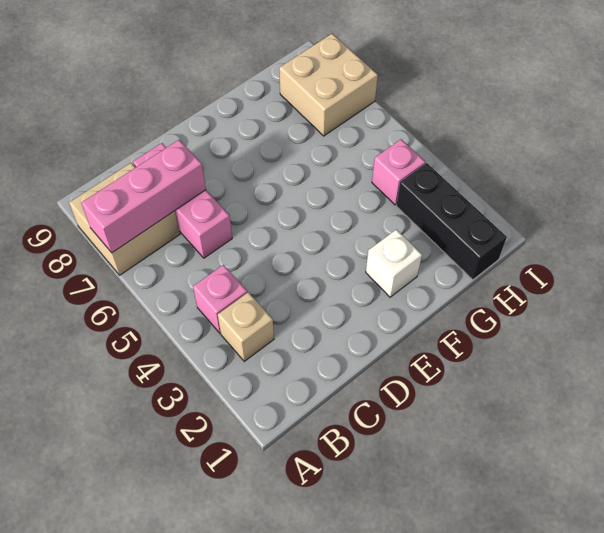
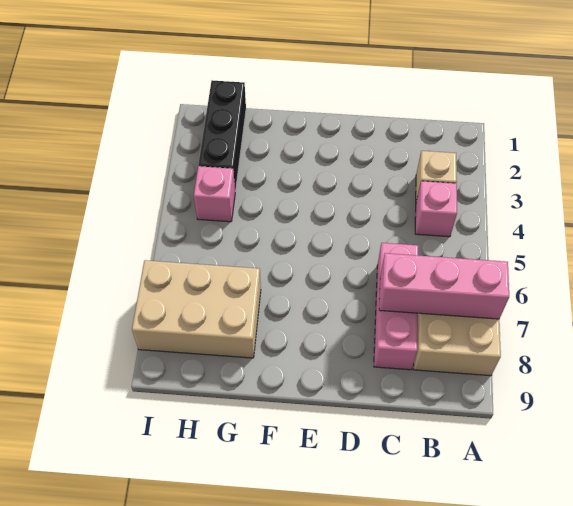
white brick F2 level 1 -> none
tan brick H7:I8 level 1 -> tan brick G7:I8 level 1

